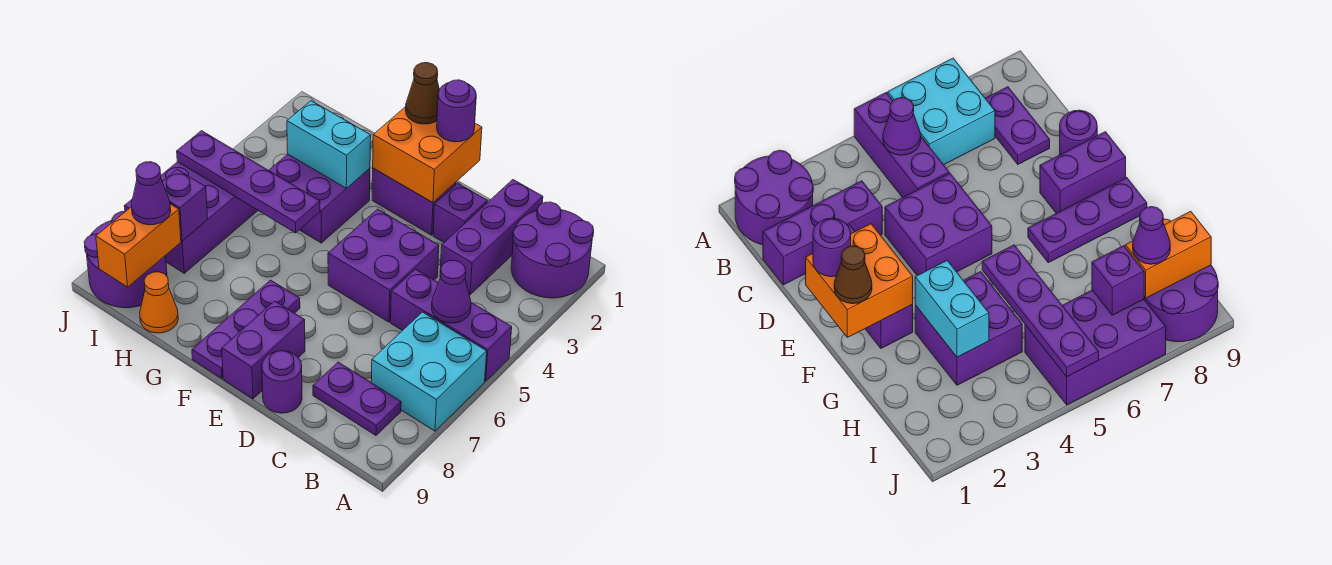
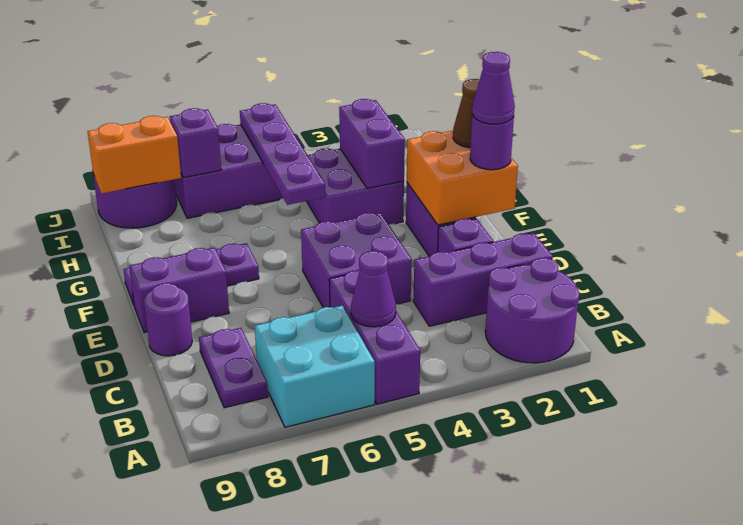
cyan brick G3:H3 level 2 -> purple brick G3:H3 level 2
orange cone H9 level 1 -> none
purple cone I8 level 3 -> purple cone E1 level 4

